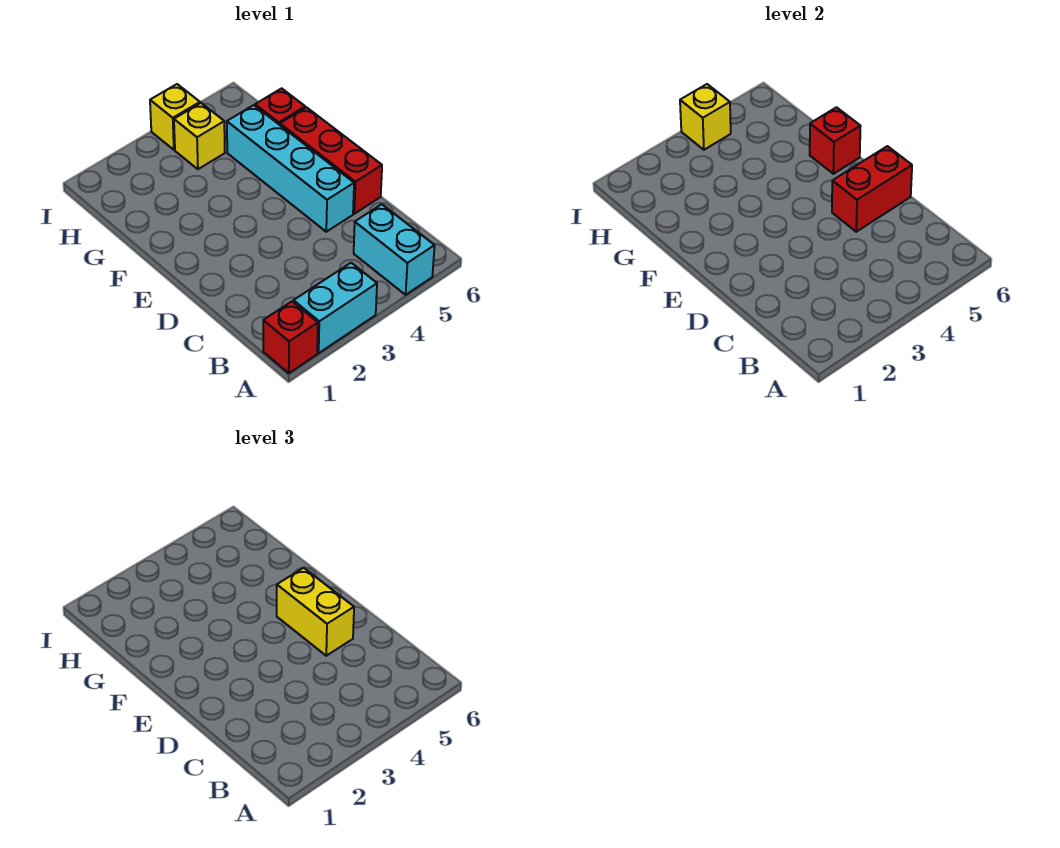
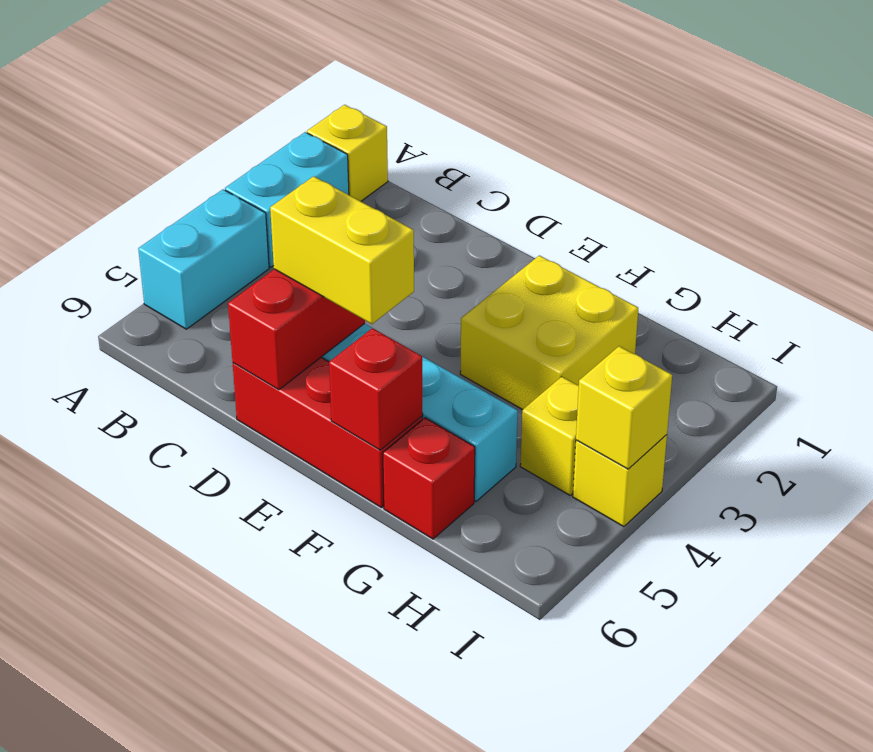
red brick A1 level 1 -> yellow brick A1 level 1
cyan brick A5:B5 level 1 -> cyan brick A4:A5 level 1
none -> yellow brick F2:G3 level 1

